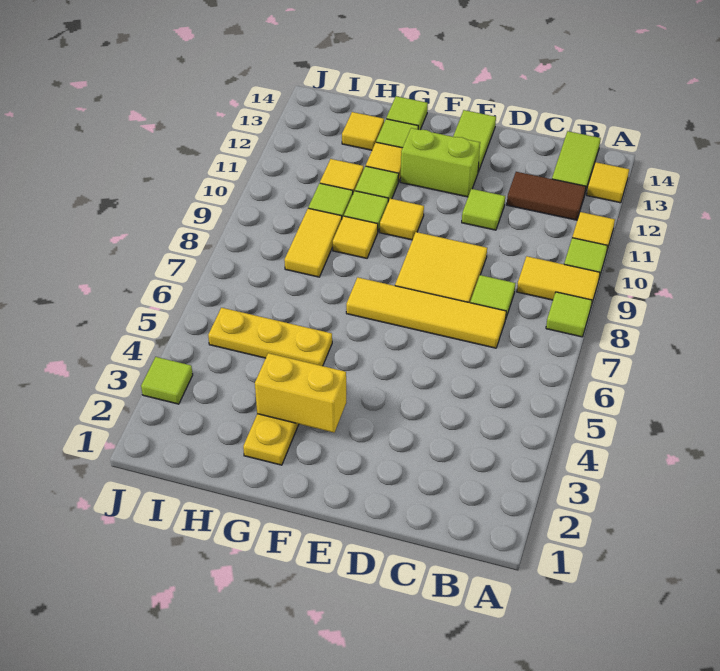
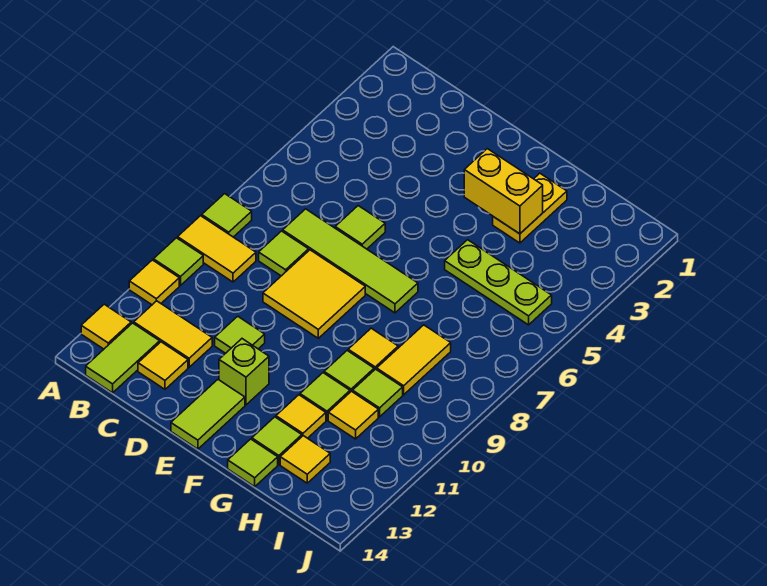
brown tile B12:C12 level 1 -> yellow tile B12:C12 level 1
yellow tile C7:F7 level 1 -> lime tile C7:F7 level 1
lime brick E12:F12 level 1 -> lime brick E12 level 1
yellow tile F10 level 1 -> yellow tile C13 level 1
yellow plate G5:I5 level 1 -> lime plate G5:I5 level 1
lime tile J3 level 1 -> lime tile D6 level 1

